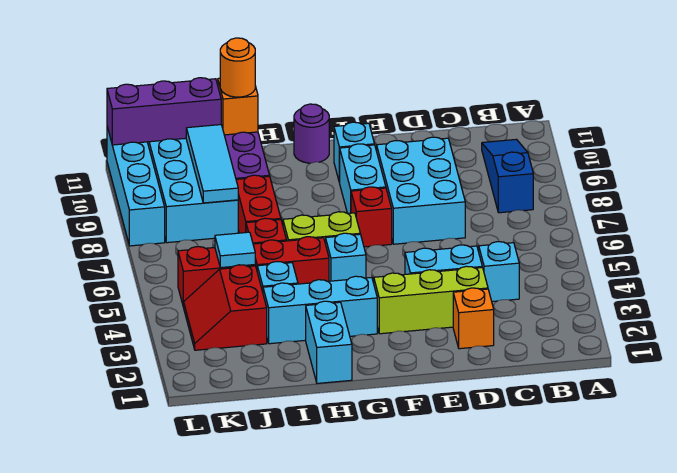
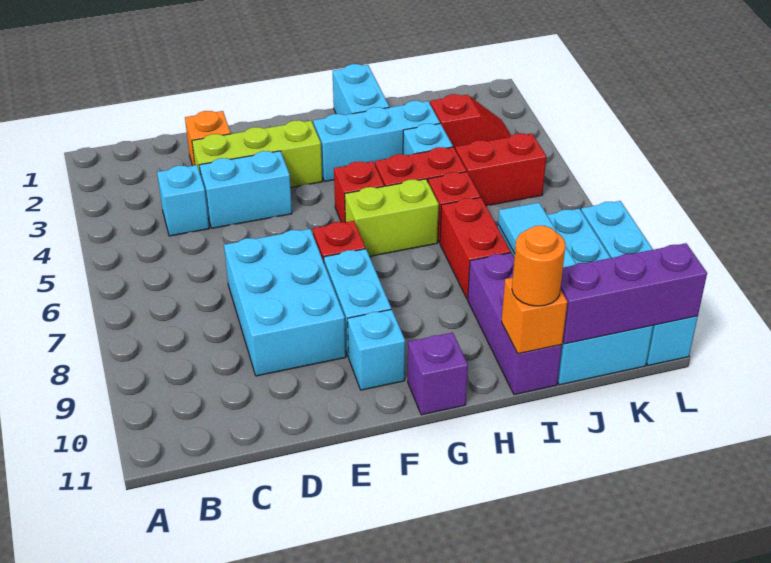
blue slope B8:B10 level 1 top 8 -> none
cyan brick G5 level 1 -> red brick G5 level 1
purple round brick G11 level 1 -> purple brick G11 level 1
red slope J3:K4 level 1 top J -> red slope J3:K3 level 1 top J
cyan tile J5 level 2 -> none

